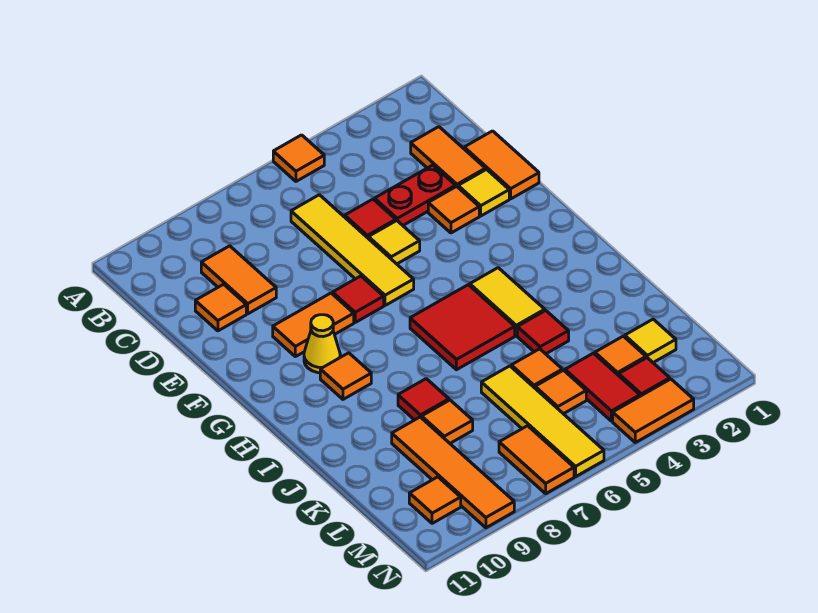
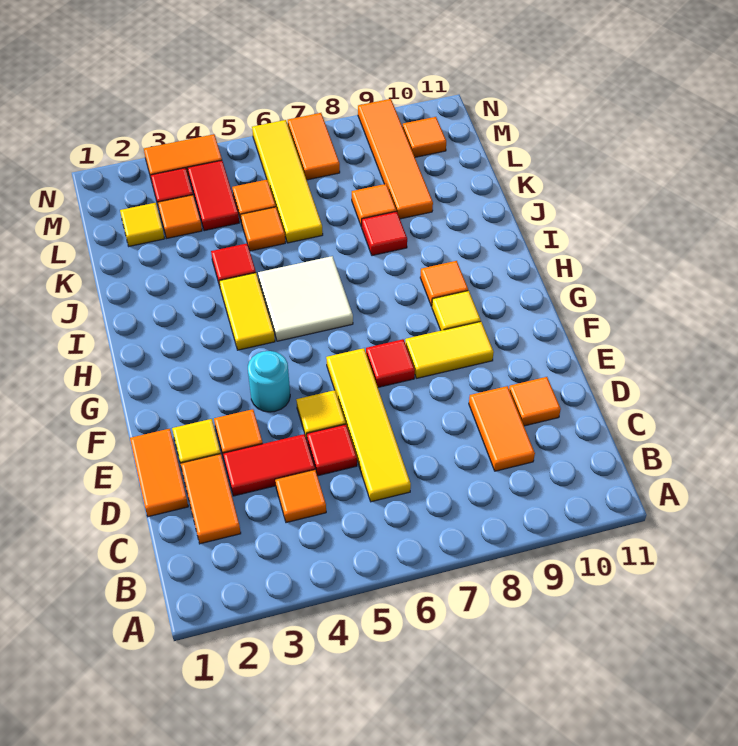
orange tile A5 level 1 -> orange tile C4 level 1
red plate D3:D4 level 1 -> red tile D3:D4 level 1
none -> cyan round brick F4 level 1
orange tile F8:F9 level 1 -> yellow tile F8:F9 level 1
yellow cone G9 level 1 -> yellow tile G9 level 1
red tile H5:I6 level 1 -> white tile H5:I6 level 1

